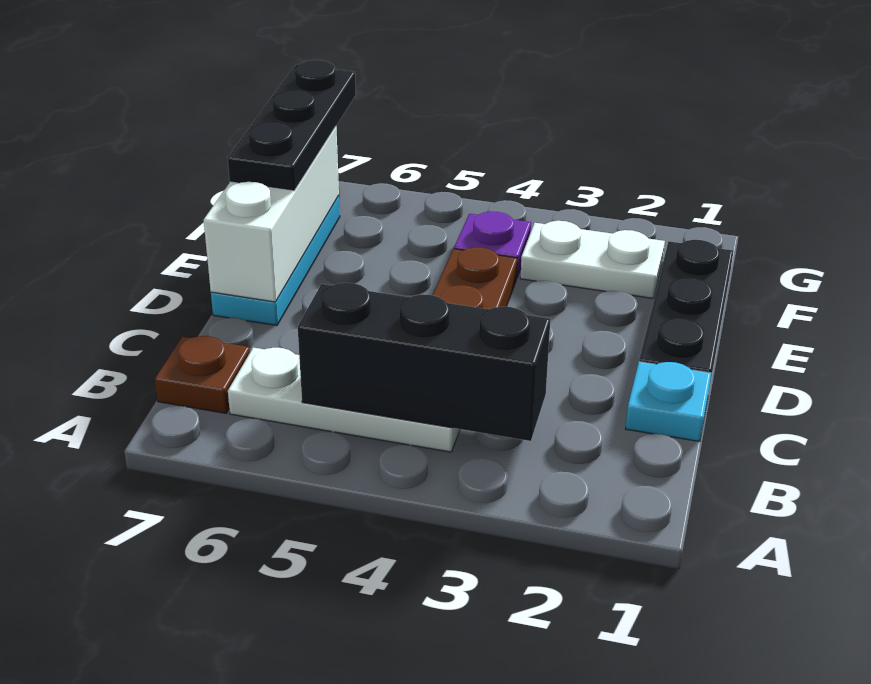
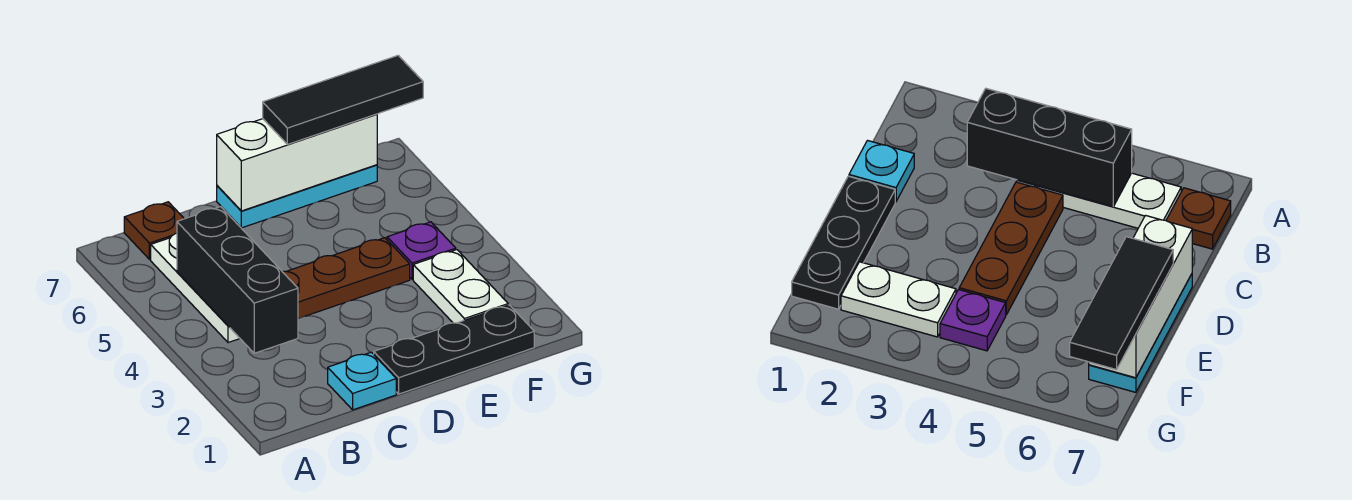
black plate E7:G7 level 3 -> black tile E7:G7 level 3

